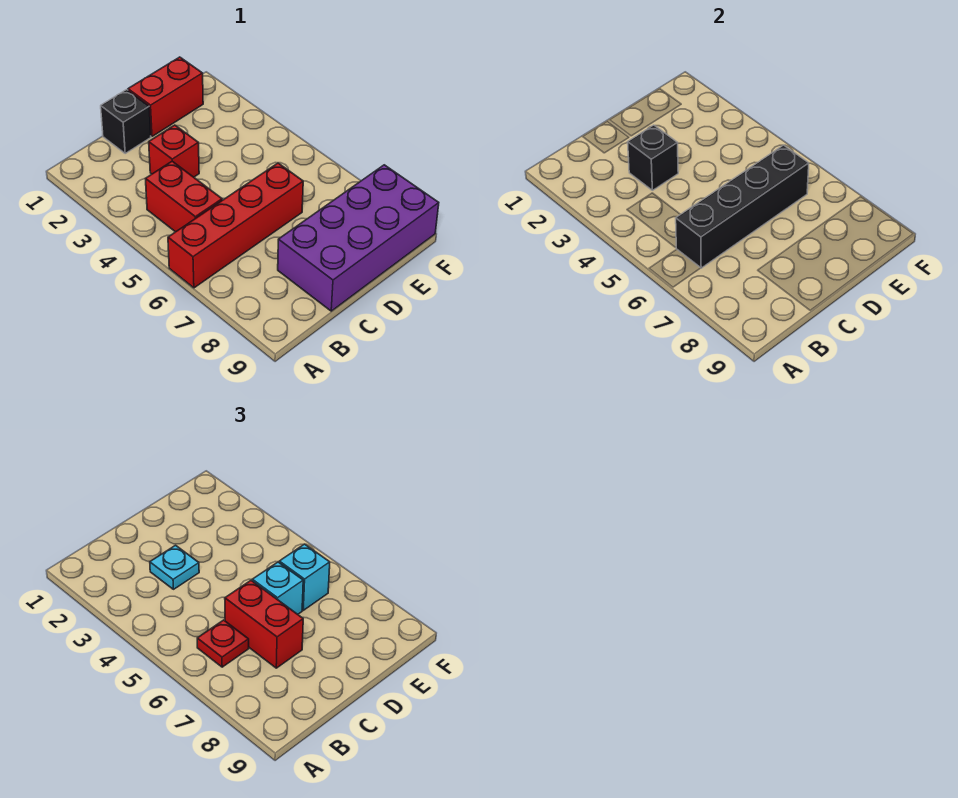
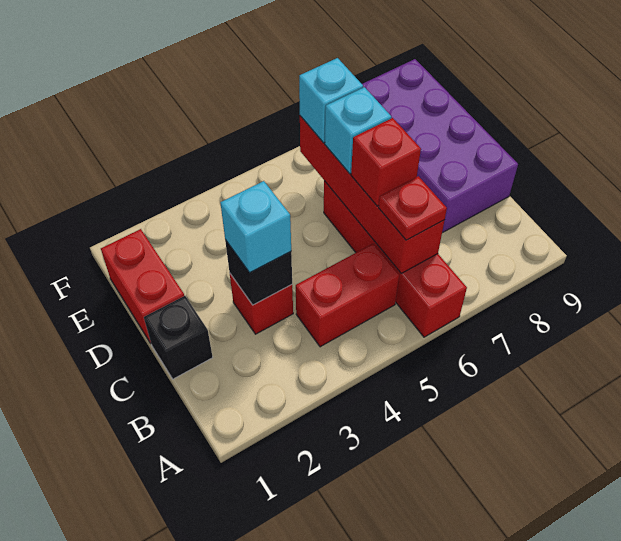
black brick B6:E6 level 2 -> red brick B6:E6 level 2
cyan plate C3 level 3 -> cyan brick C3 level 3
red brick C6:C7 level 3 -> red brick C6 level 3

